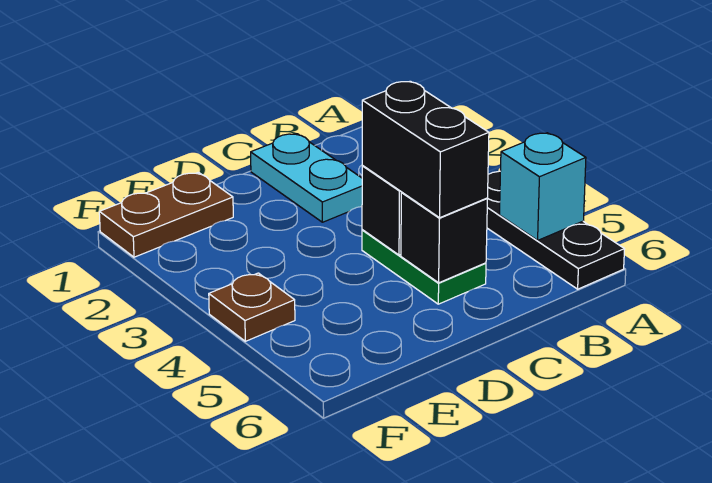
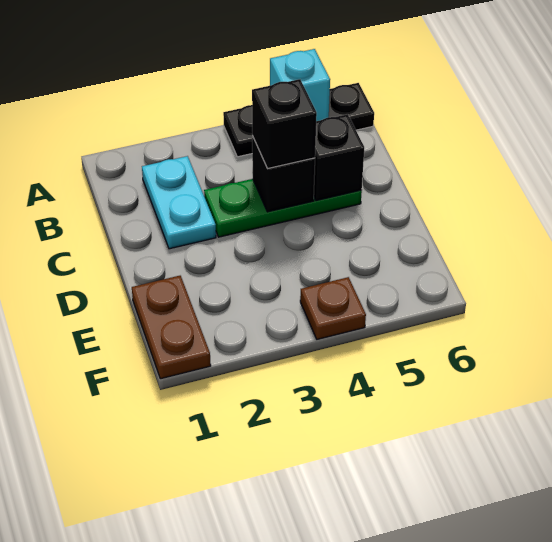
cyan plate C1:C2 level 1 -> cyan plate B2:C2 level 1
green plate C4:C5 level 1 -> green plate C3:C5 level 1
black brick C4:C5 level 3 -> black brick C4 level 3

